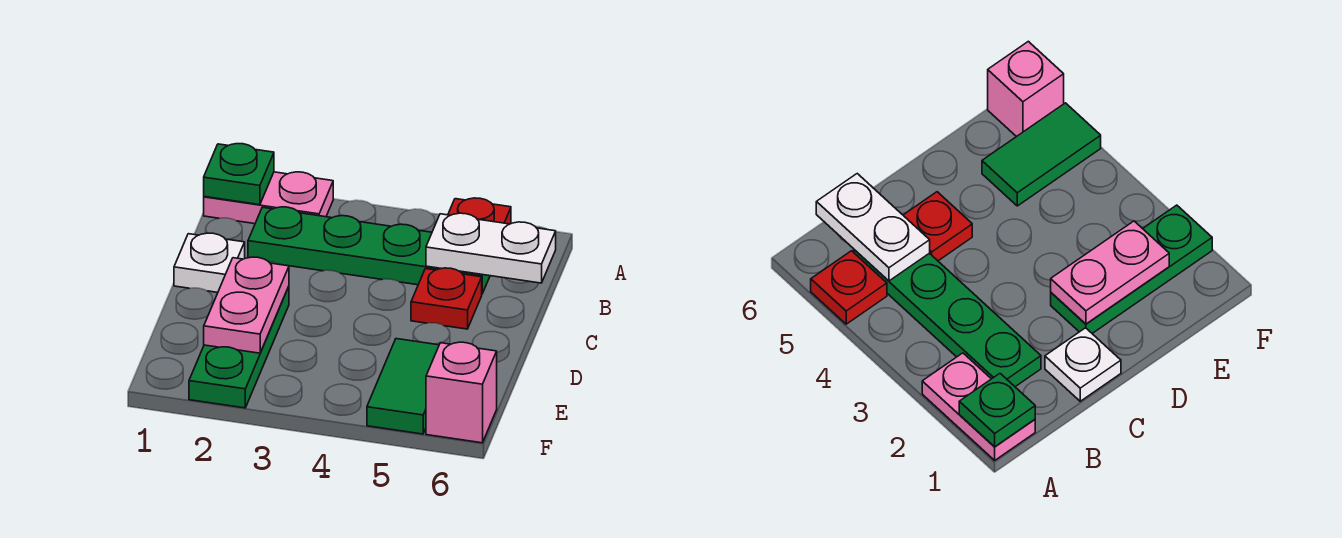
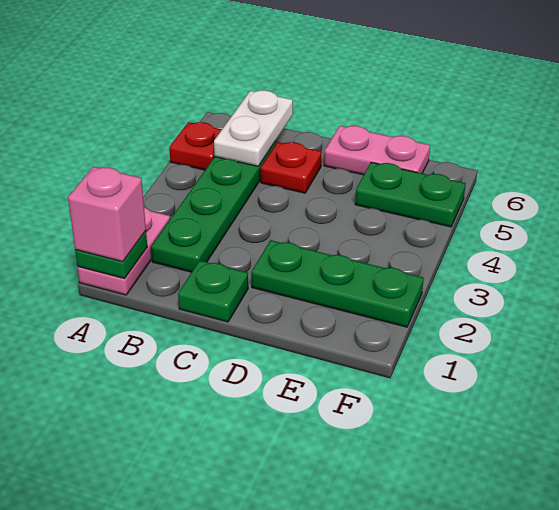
white plate C1 level 1 -> green plate C1 level 1
pink plate D2:E2 level 2 -> pink plate D6:E6 level 1
green tile E5:F5 level 1 -> green plate E5:F5 level 1
pink brick F6 level 1 -> pink brick A1 level 3

